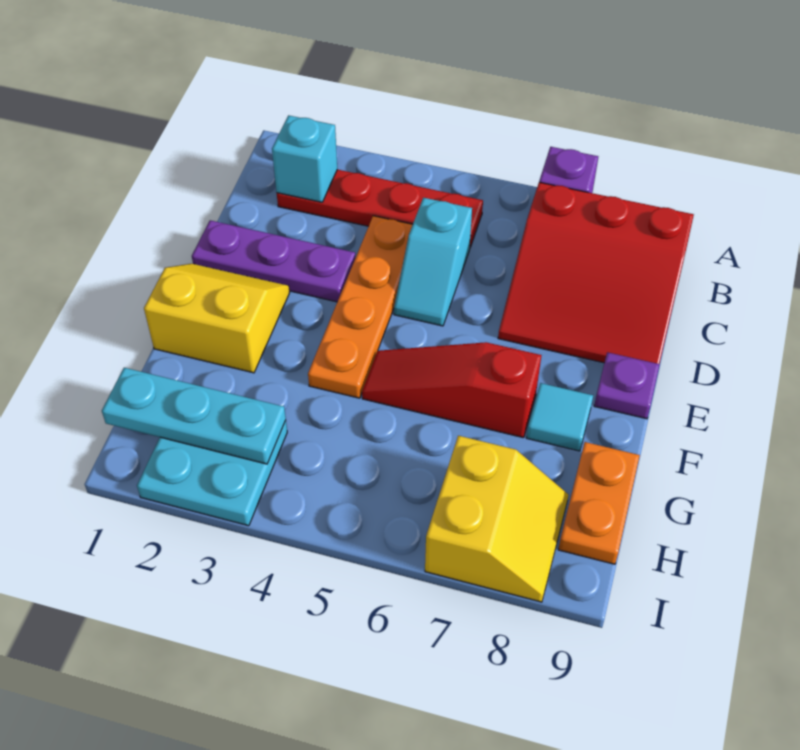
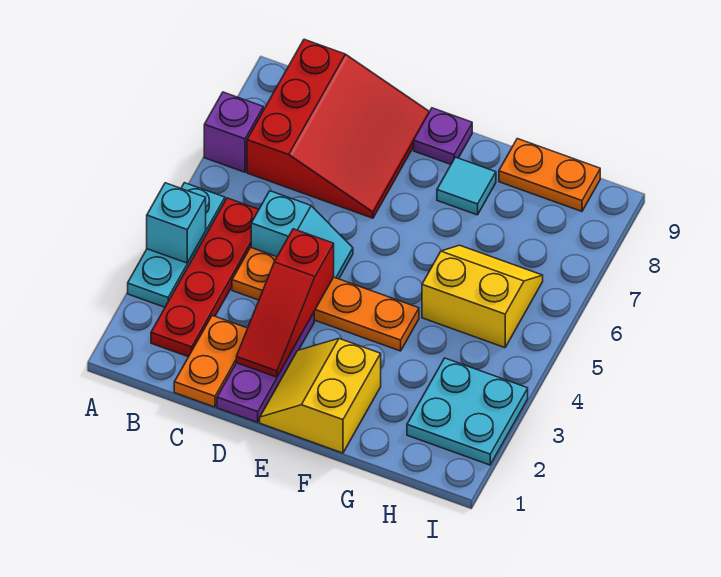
cyan brick B2 level 2 -> cyan brick A4 level 2
none -> orange plate C1:C2 level 1
red slope F5:F7 level 1 top 7 -> red slope D2:D4 level 2 top 4
cyan plate H1:H3 level 2 -> cyan plate A3:A5 level 1
yellow slope H7:I8 level 1 top 7 -> yellow slope G5:H6 level 1 top 5

